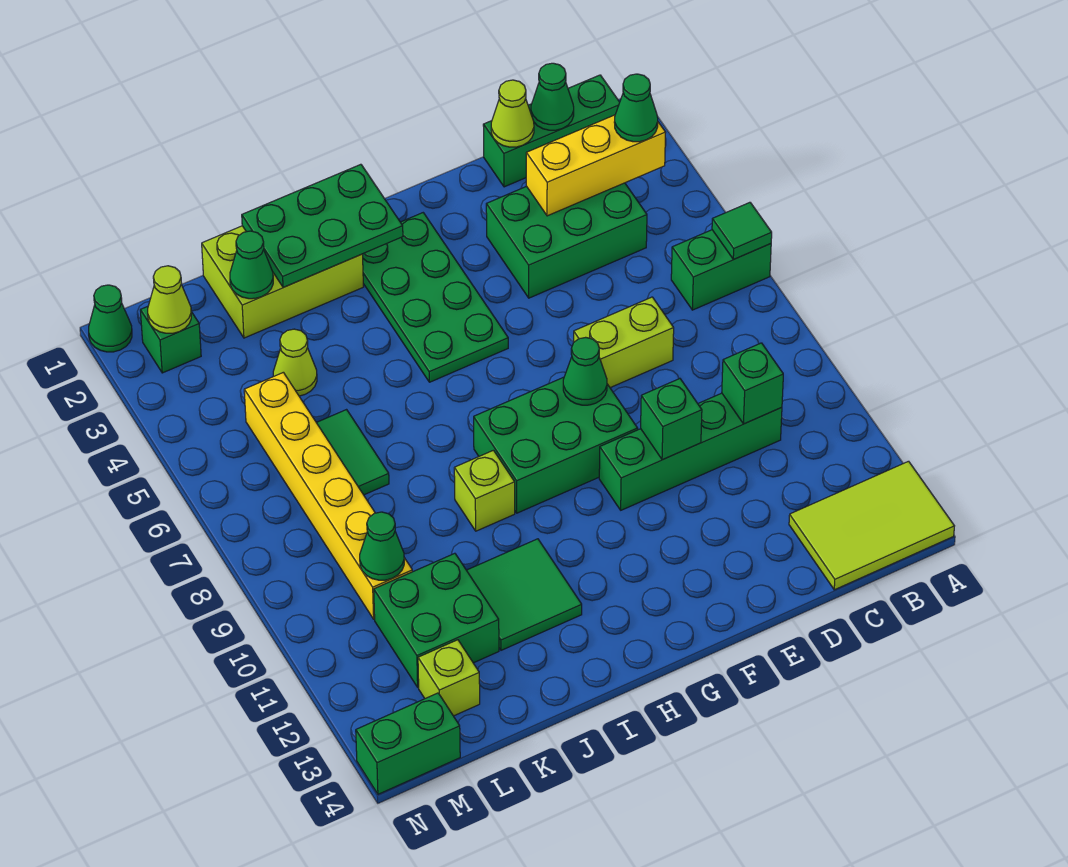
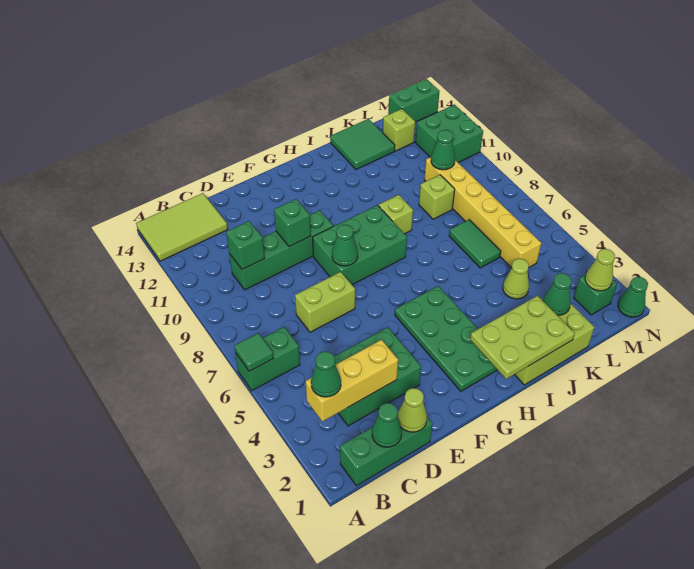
green plate H1:J2 level 2 -> lime plate H1:J2 level 2
green tile I11:J12 level 1 -> green tile J13:K14 level 1
none -> lime brick K9 level 1
green brick K11:L12 level 1 -> green brick M11:N12 level 1

